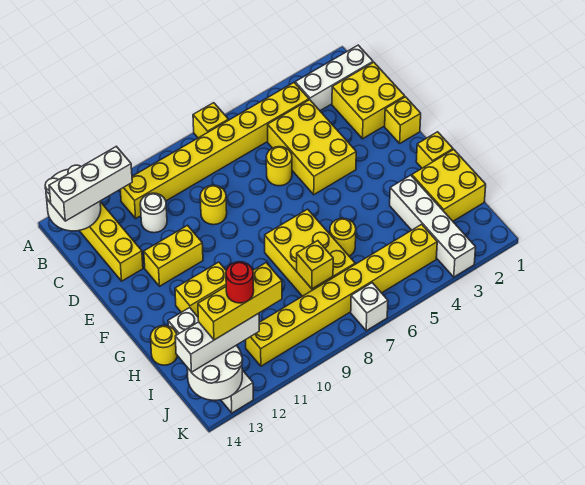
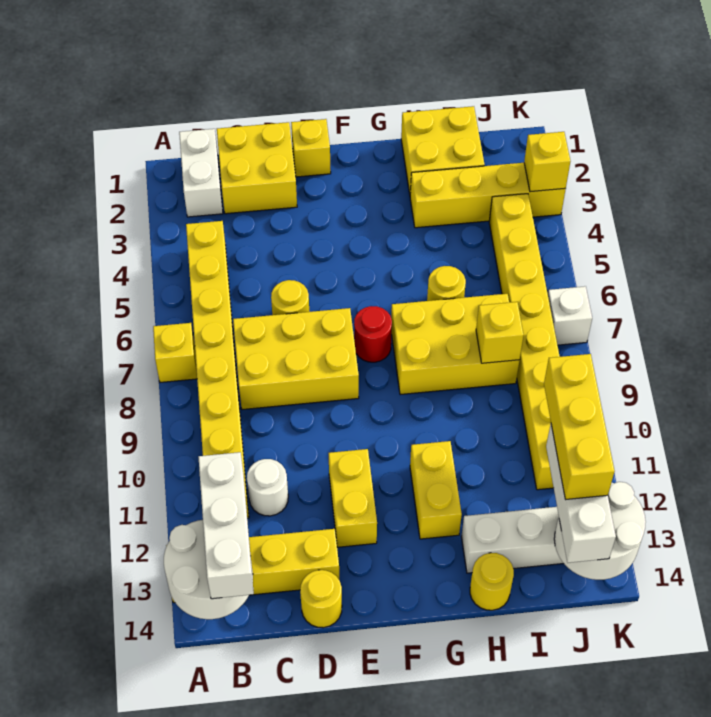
white brick B1:B3 level 1 -> white brick B1:B2 level 1
yellow brick C4:E5 level 1 -> yellow brick C7:E8 level 1
yellow round brick D9 level 1 -> yellow round brick D14 level 1
yellow brick G1 level 1 -> yellow brick K3 level 2
white brick H3:K3 level 1 -> yellow brick H3:K3 level 1
red round brick J12 level 5 -> red round brick F7 level 1

